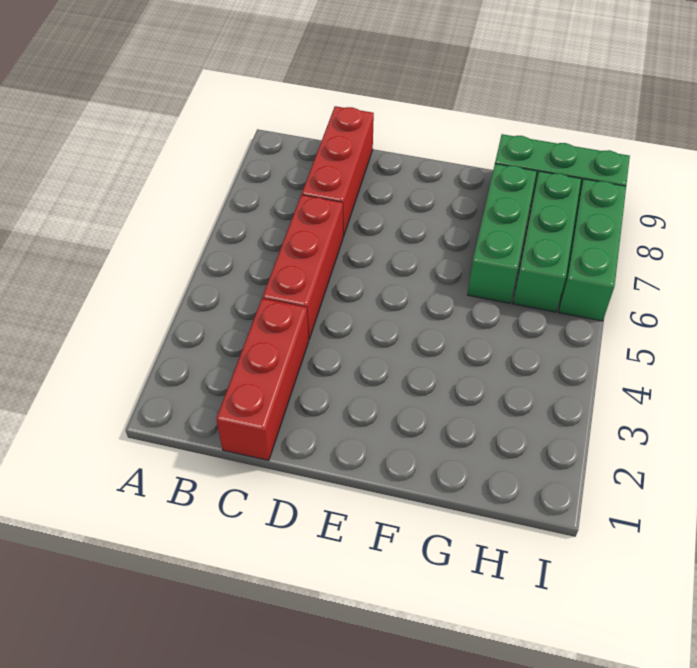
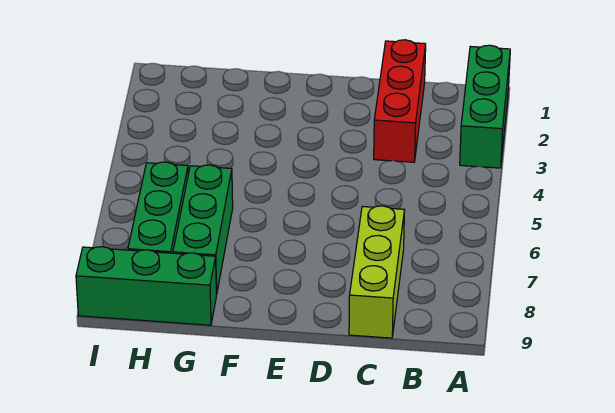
red brick C4:C6 level 1 -> none
red brick C7:C9 level 1 -> lime brick C7:C9 level 1
green brick I6:I8 level 1 -> green brick A1:A3 level 1

